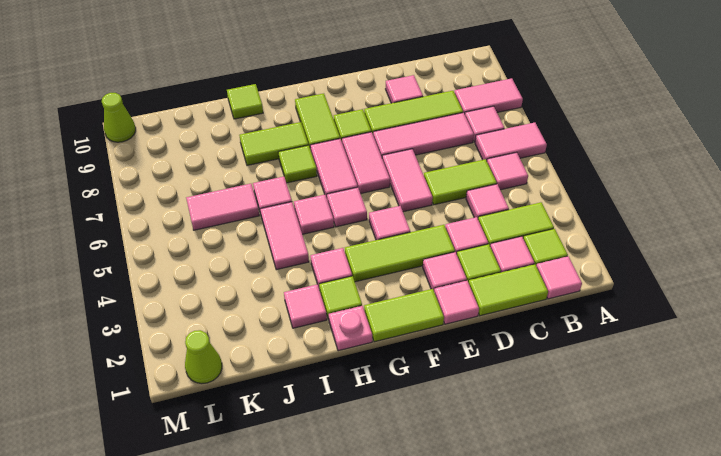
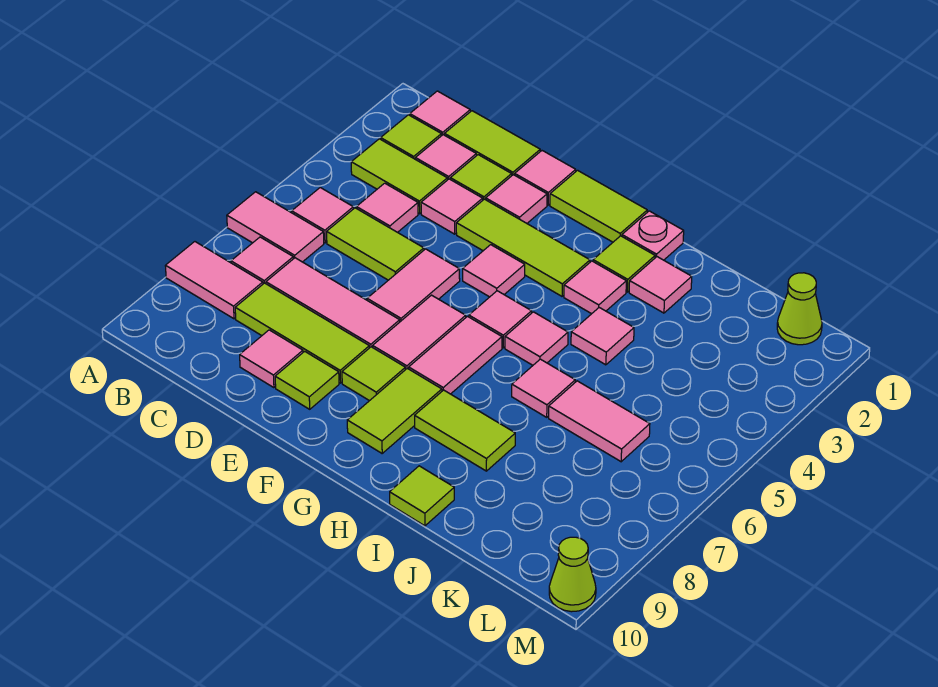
lime tile H7 level 1 -> lime tile E9 level 1
pink tile I4:I5 level 1 -> pink tile I4 level 1

